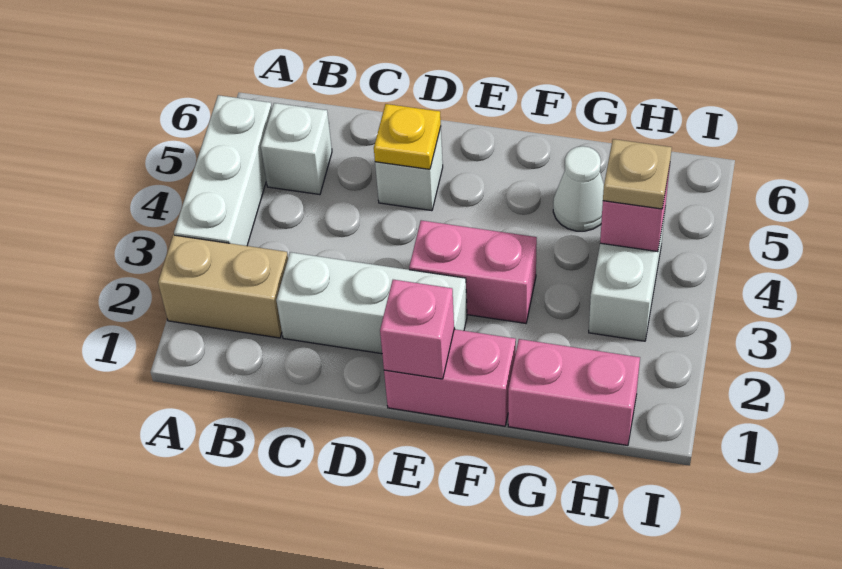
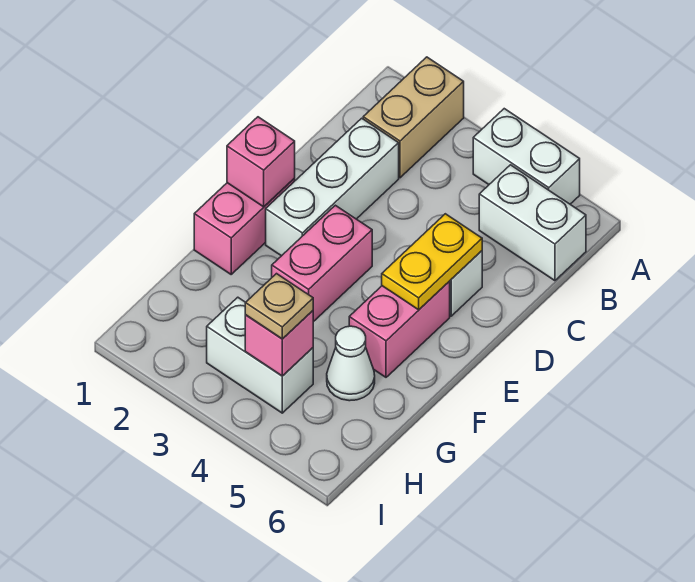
white brick A3:A5 level 1 -> white brick A4:A5 level 1
white brick B5 level 1 -> white brick B5:B6 level 1
yellow plate D5 level 2 -> yellow plate D5:E5 level 2
pink brick G1:H1 level 1 -> pink brick E5:F5 level 1

